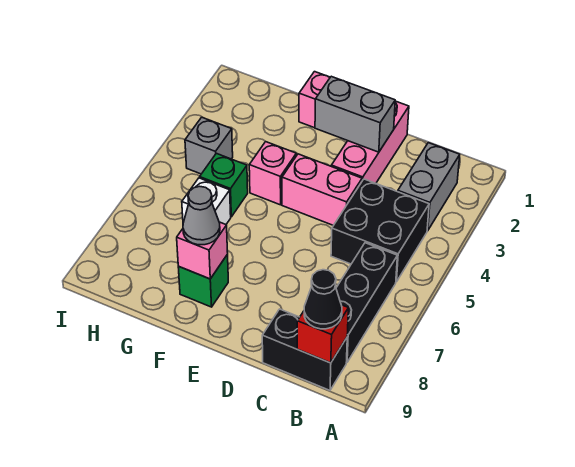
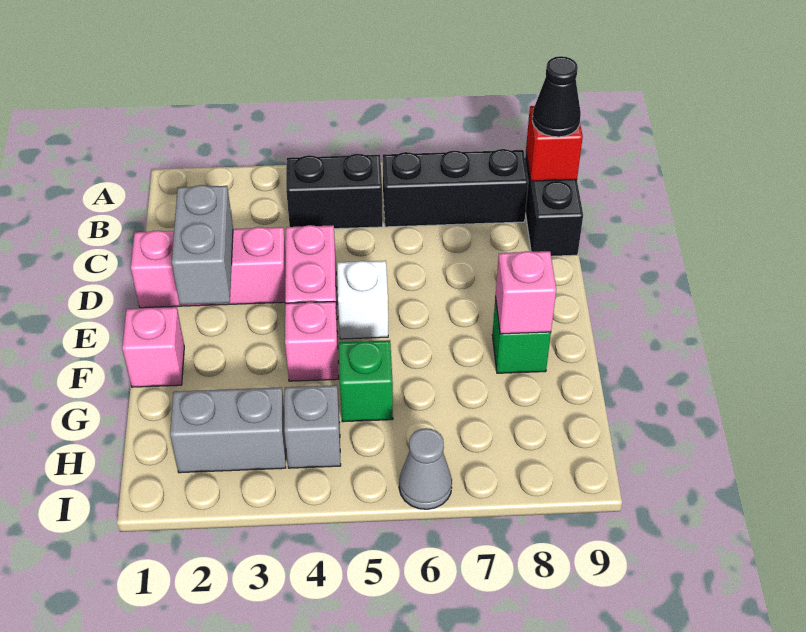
grey brick B2:B3 level 1 -> grey brick H2:H3 level 1
black brick B4:C5 level 1 -> black brick B4:B5 level 1
grey cone F8 level 3 -> grey cone I6 level 1
white brick G6 level 1 -> white brick E5 level 1

